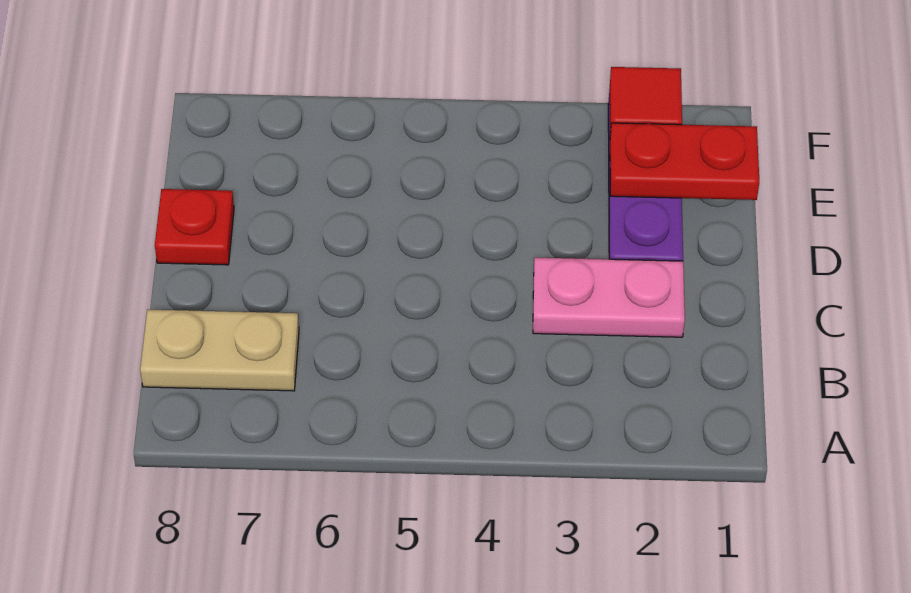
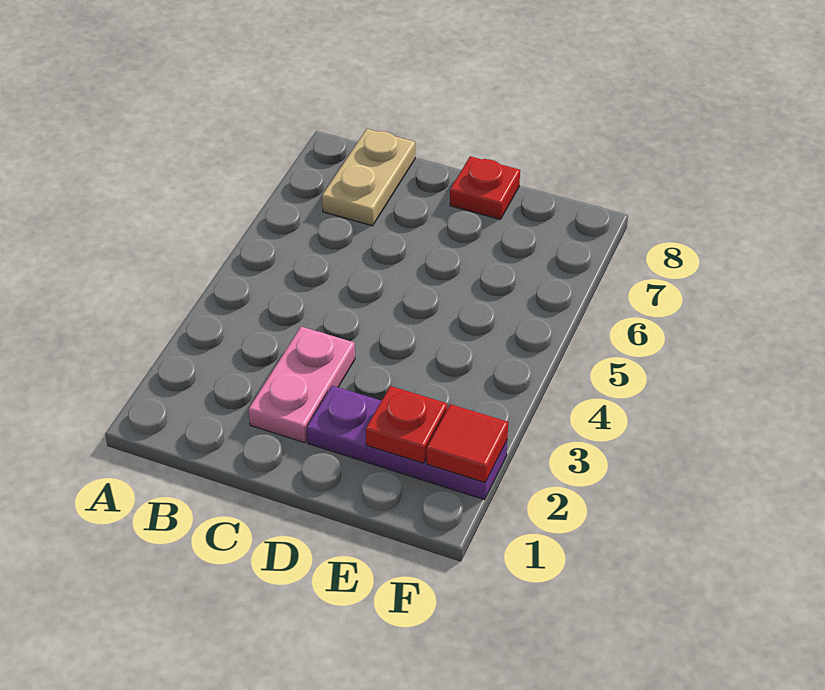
red plate E1:E2 level 2 -> red plate E2 level 2

